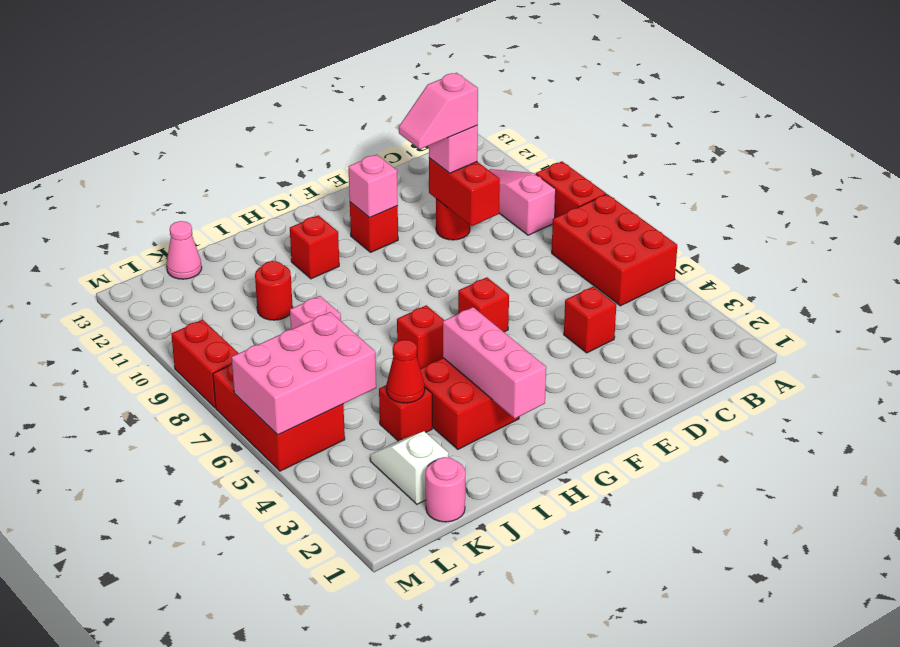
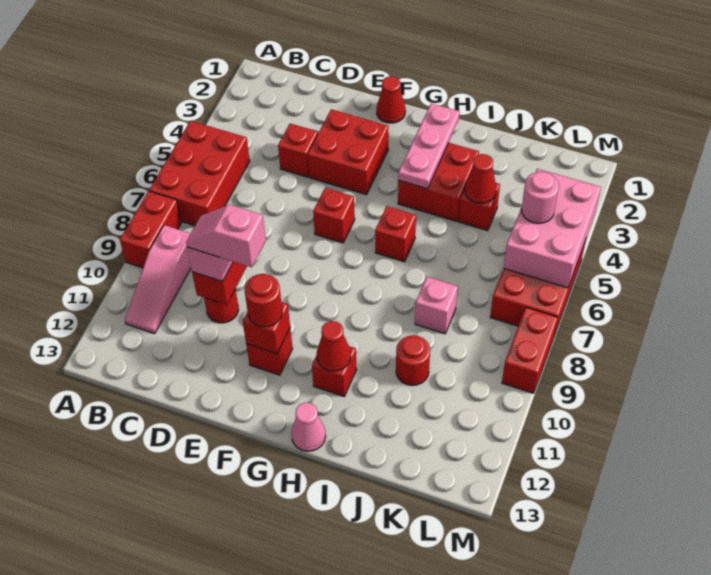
pink slope D10:E10 level 4 top D -> pink slope D10:E10 level 4 top E
none -> red brick E3:F4 level 1
none -> red cone F1 level 1
pink brick F11 level 2 -> red brick F11 level 2
none -> red round brick F11 level 3
pink brick H2:H4 level 2 -> pink plate H2:H4 level 2
none -> red cone H11 level 2
pink round brick K1 level 1 -> pink round brick L5 level 3
white slope K2:K3 level 1 top 2 -> none
pink brick K5:M6 level 2 -> pink brick L4:M6 level 2
pink cone K13 level 1 -> pink cone H13 level 1

